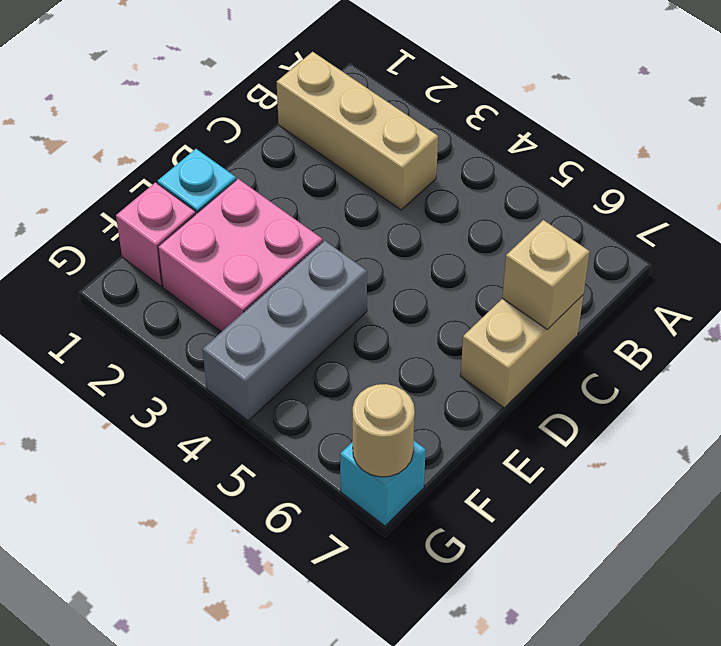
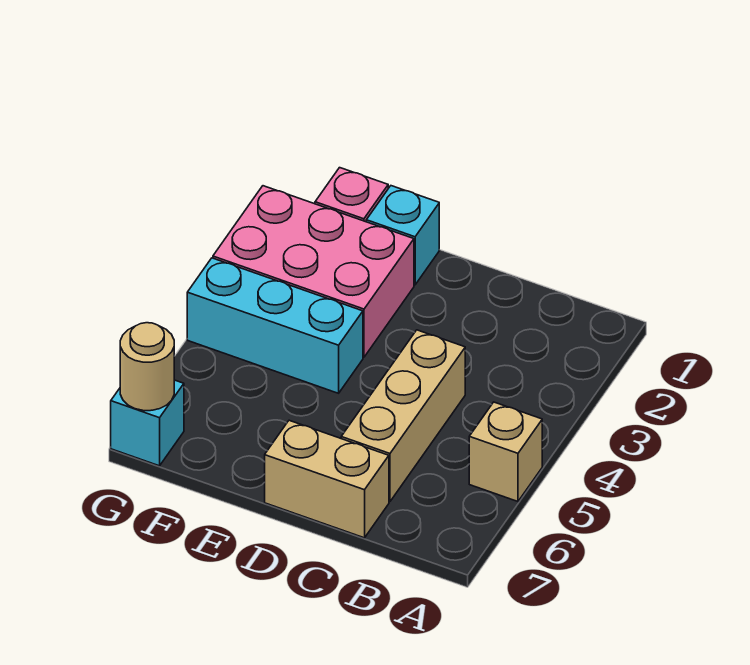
tan brick B1:B3 level 1 -> tan brick C4:C6 level 1
tan brick C7 level 2 -> tan brick A5 level 1
pink brick E2:F3 level 1 -> pink brick E2:G3 level 1
grey brick E4:G4 level 1 -> cyan brick E4:G4 level 1

